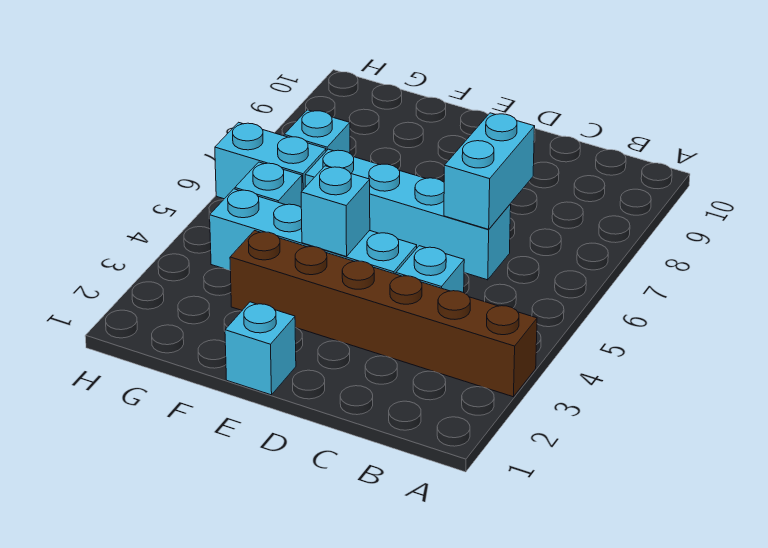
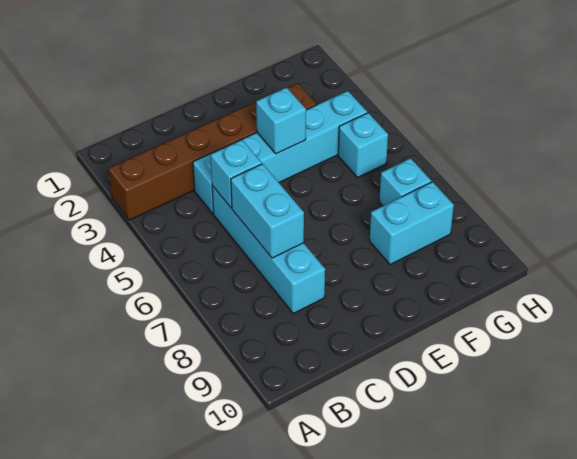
cyan brick C6:F6 level 1 -> cyan brick C5:C8 level 1
cyan brick E1 level 1 -> cyan brick C5 level 2
cyan brick G6:H6 level 1 -> cyan brick F8:G8 level 1

